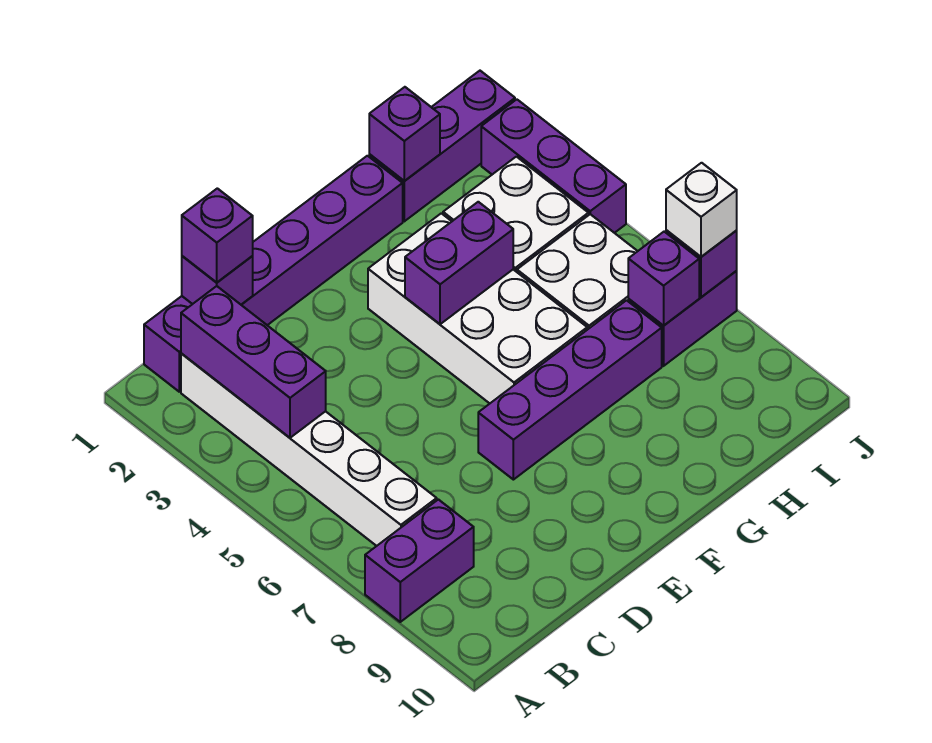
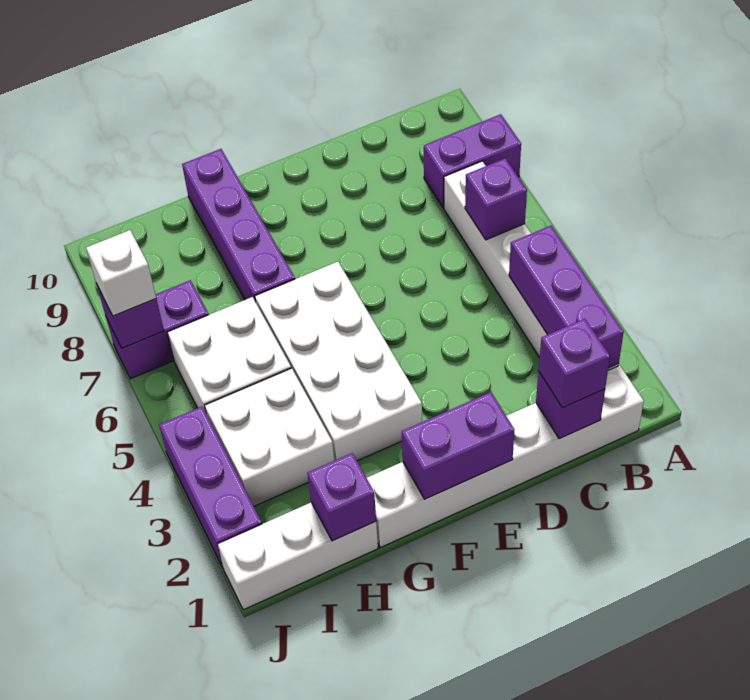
purple brick B1:G1 level 1 -> white brick B1:G1 level 1
purple brick E7:H7 level 1 -> purple brick G7:G10 level 1
purple brick F4:G4 level 2 -> purple brick E1:F1 level 2
purple brick H1:J1 level 1 -> white brick H1:J1 level 1
purple brick I7 level 2 -> purple brick B6 level 2

